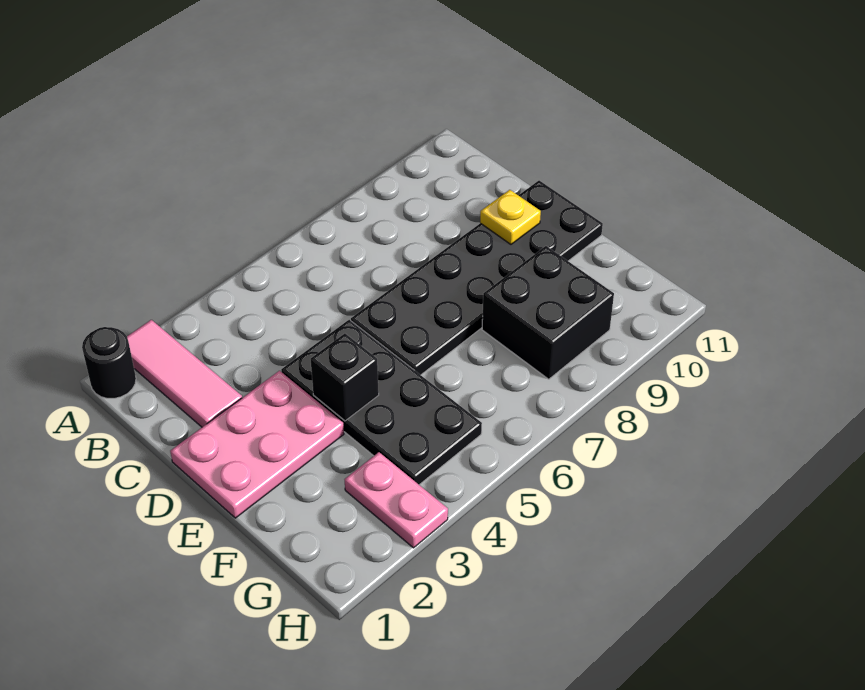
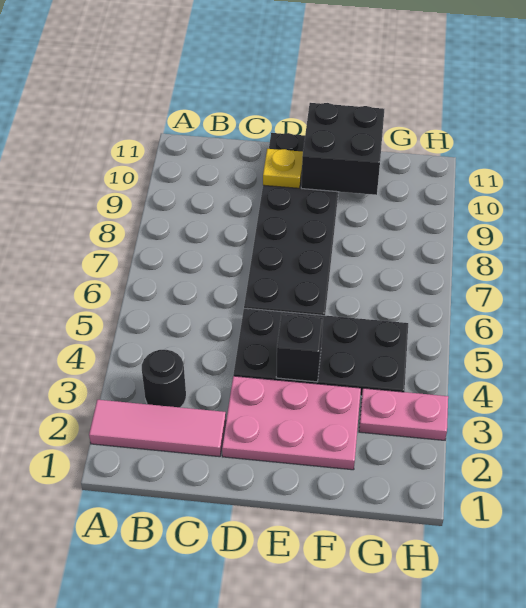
black round brick A1 level 1 -> black round brick B3 level 1
pink plate D1:E3 level 1 -> pink plate D2:F3 level 1
black brick F8:G9 level 1 -> black brick E10:F11 level 2

